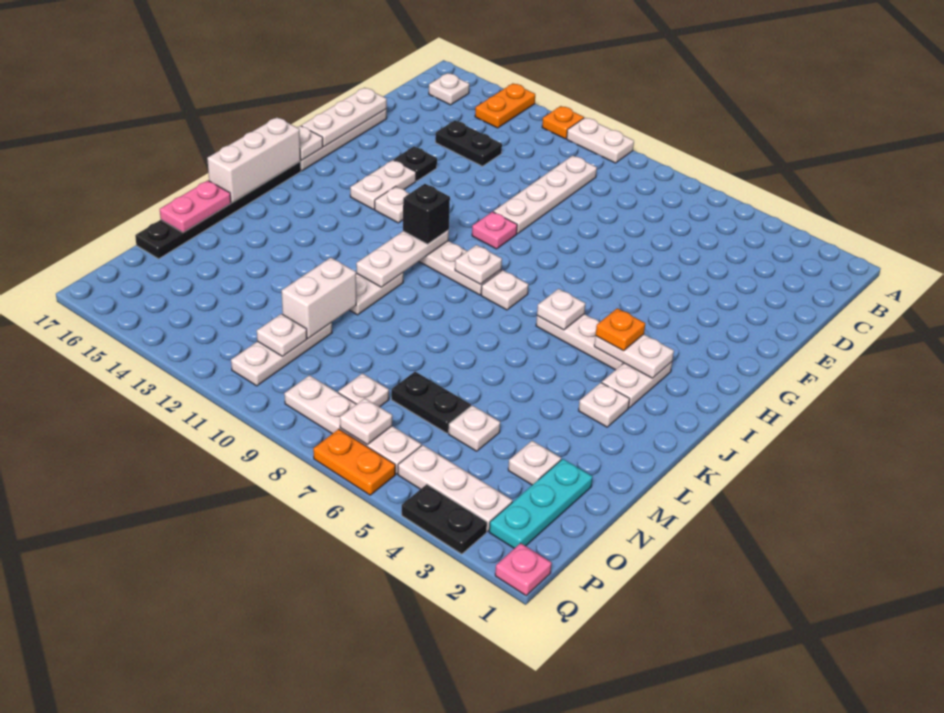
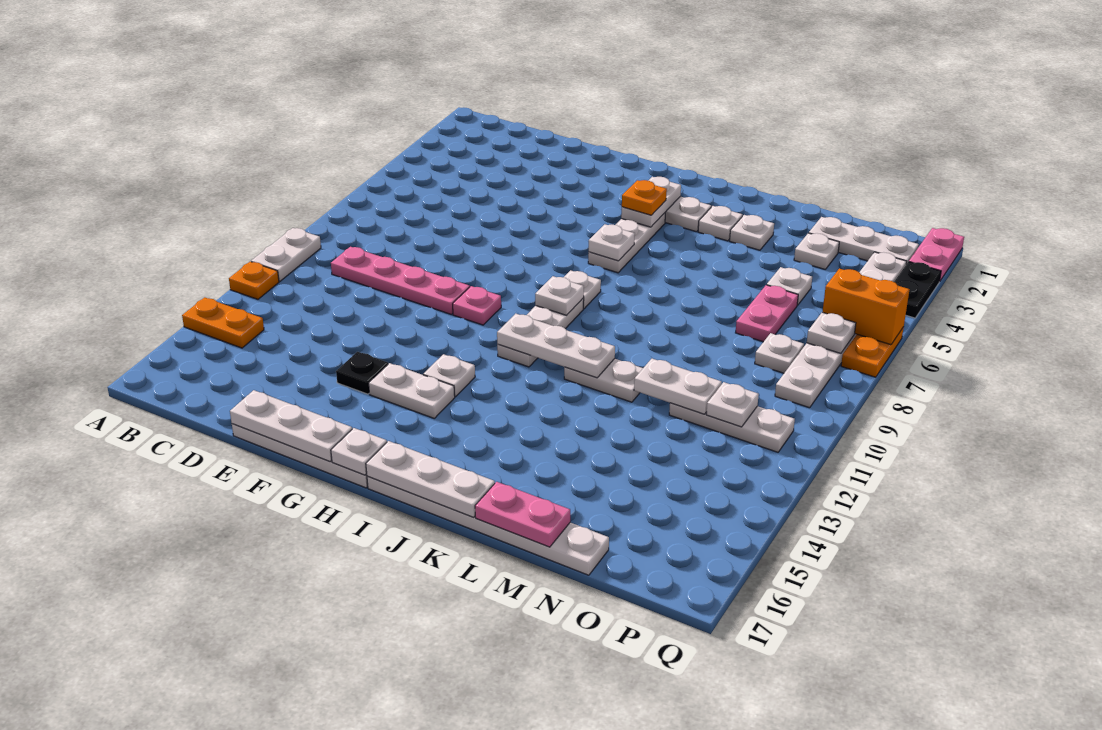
white plate B16 level 1 -> white plate L3 level 1
white plate C10:F10 level 1 -> pink plate C10:F10 level 1
black plate D13:D14 level 1 -> none
black brick I11 level 3 -> none
black plate I17:N17 level 1 -> white plate I17:N17 level 1
white brick I17:K17 level 2 -> white plate I17:K17 level 2
white brick M11:N11 level 2 -> white plate M11:N11 level 2
cyan plate N2:P2 level 1 -> white plate N2:P2 level 1
black plate N6:N7 level 1 -> pink plate N6:N7 level 1
none -> orange brick P6:Q6 level 2
pink plate Q1 level 1 -> pink plate Q1:Q2 level 1

